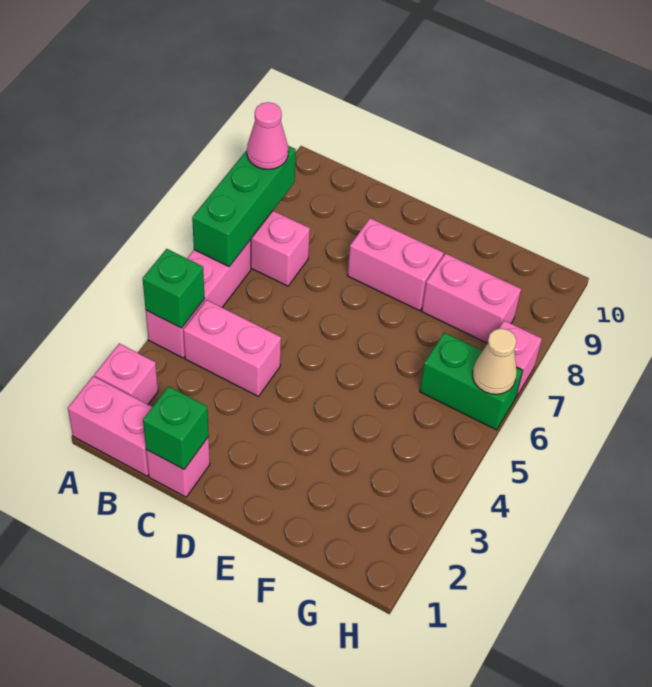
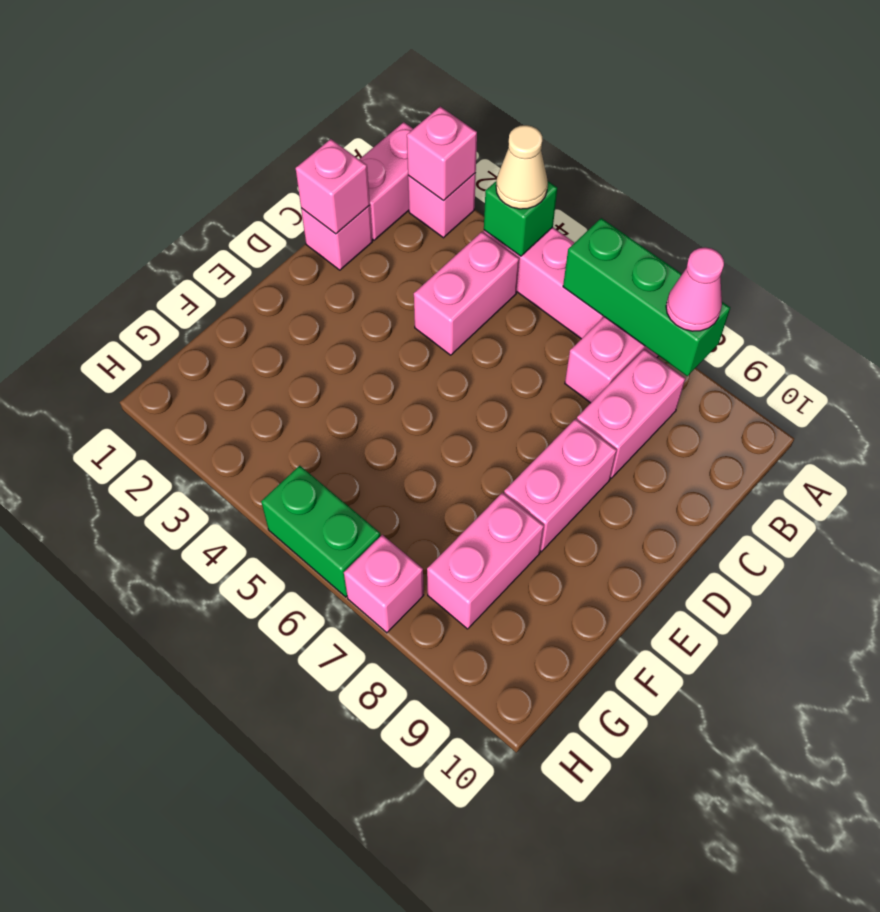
none -> pink brick A2 level 2
none -> pink brick B8:C8 level 1
green brick C1 level 2 -> pink brick C1 level 2
green brick G6:H6 level 1 -> green brick H5:H6 level 1
tan cone H6 level 2 -> tan cone A4 level 3

